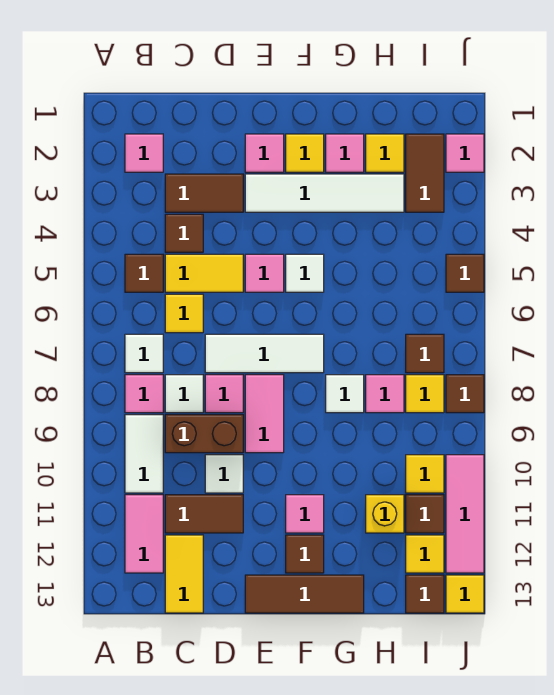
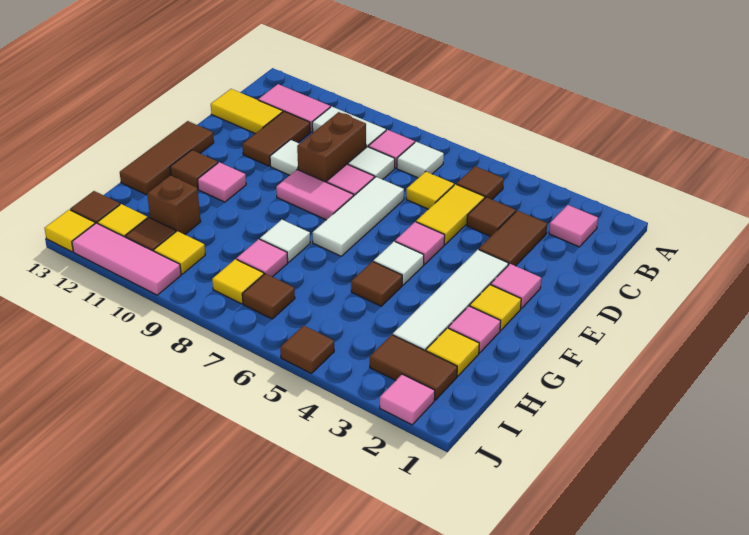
yellow brick H11 level 1 -> brown brick H11 level 1
brown tile J8 level 1 -> brown tile G5 level 1

